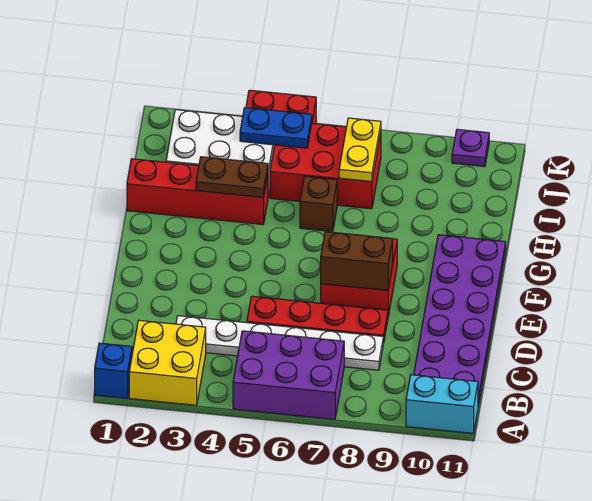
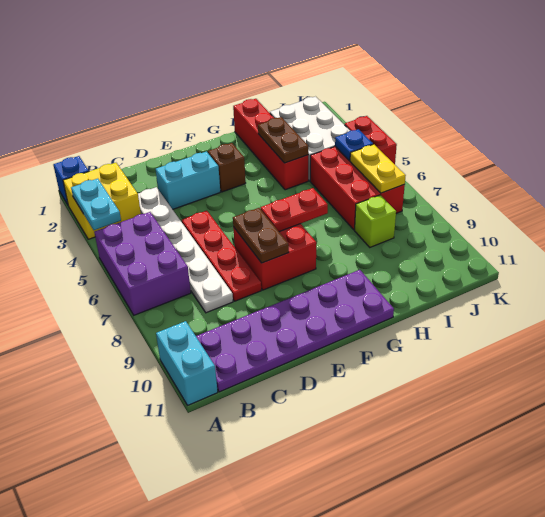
none -> cyan plate A3:A4 level 2
none -> cyan brick D3:E3 level 1
brown brick E7:E8 level 2 -> brown plate E7:E8 level 2
none -> red plate F7:G7 level 2
brown brick H6 level 1 -> brown brick F3 level 1
yellow plate I7:J7 level 2 -> yellow plate J6:J7 level 2
none -> lime brick I8 level 1
blue plate J4:J5 level 2 -> blue plate J5 level 2
purple plate K10 level 1 -> none

